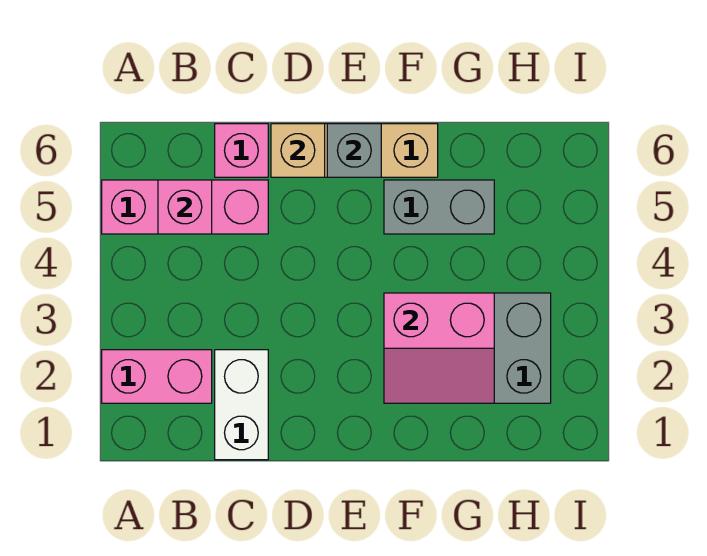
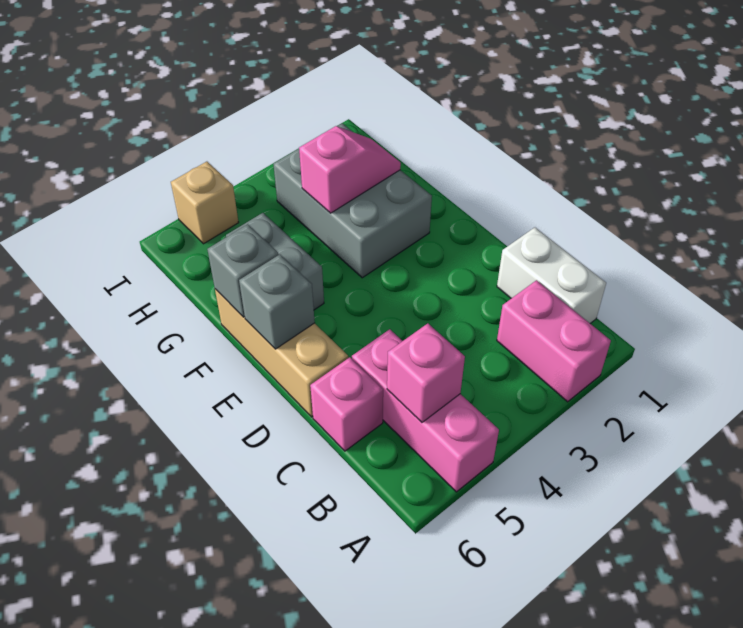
white brick C1:C2 level 1 -> white brick B1:C1 level 1
tan brick D6 level 2 -> tan brick I5 level 1
pink slope F2:G3 level 2 top 3 -> pink slope G2:G3 level 2 top 3
none -> grey brick F6 level 2

